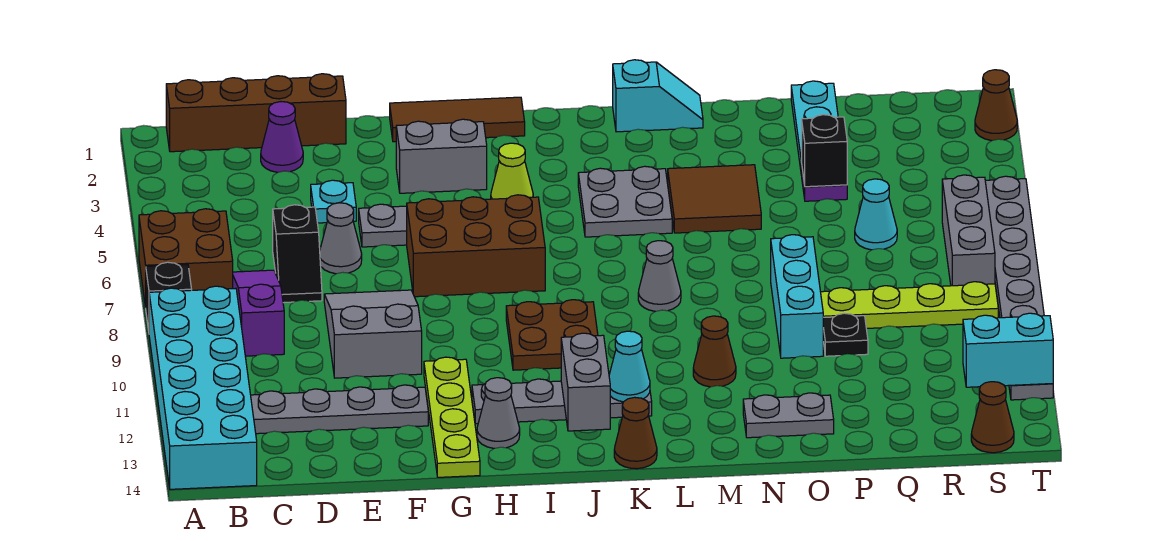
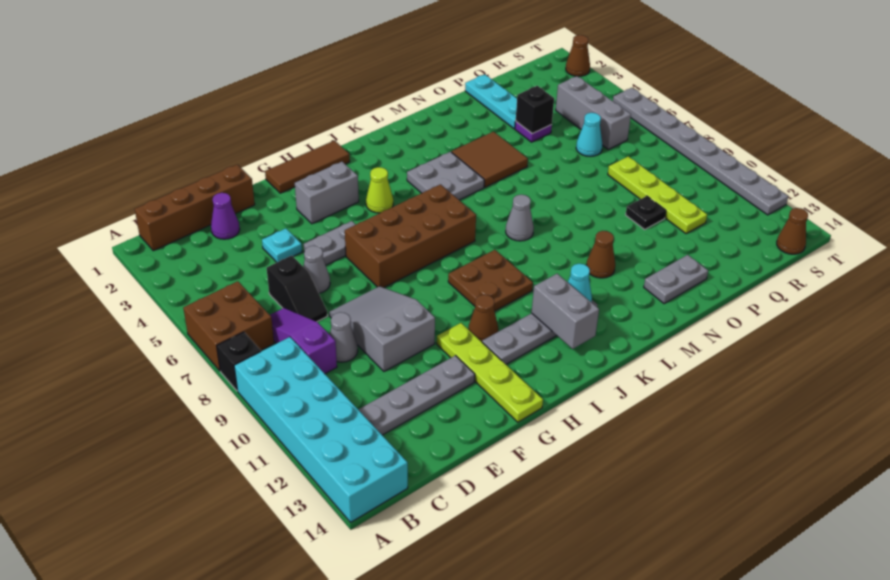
brown brick G6:I7 level 1 -> brown brick G6:J7 level 1
grey cone H13 level 1 -> grey cone D9 level 1
brown cone K14 level 1 -> brown cone H11 level 1
cyan slope L1:M1 level 1 top L -> none
cyan brick O8:O10 level 1 -> none
lime plate P9:S9 level 1 -> lime plate Q8:Q11 level 1
grey brick S6:S8 level 1 -> grey brick R4:R6 level 1
cyan brick S12:T12 level 2 -> none

